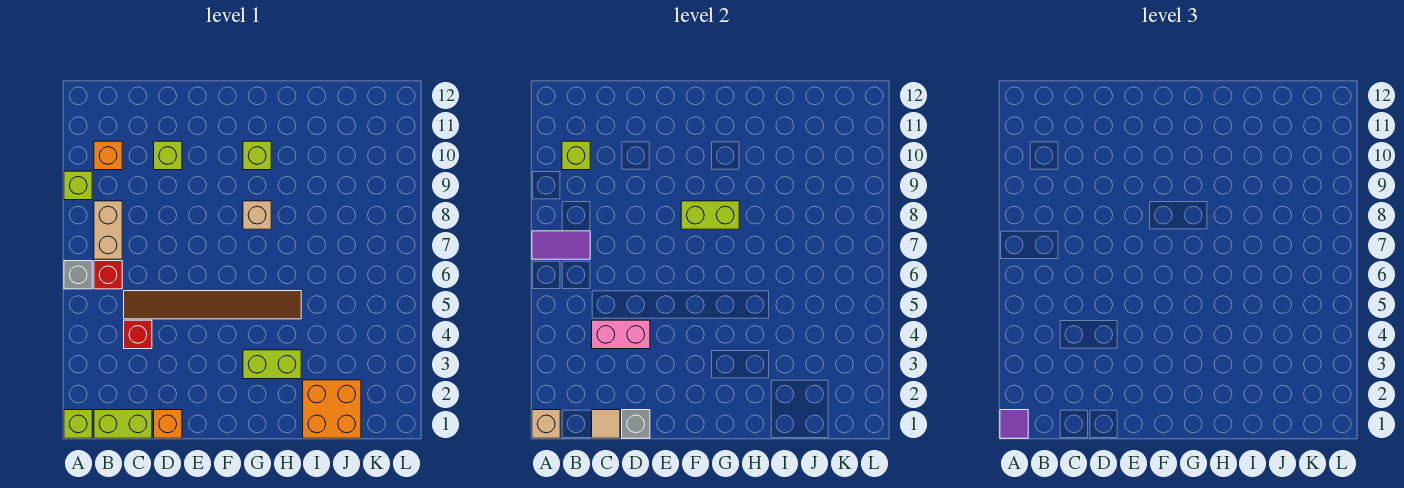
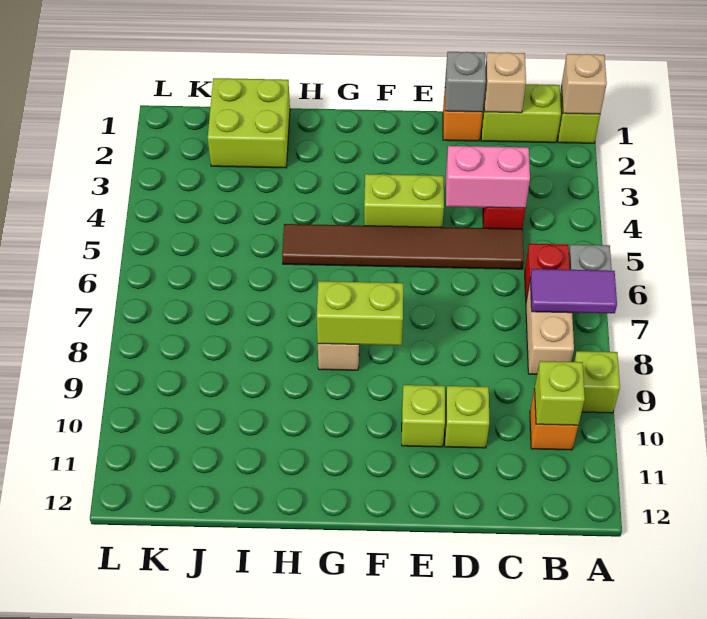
purple tile A1 level 3 -> none
tan tile C1 level 2 -> tan brick C1 level 2
lime brick G3:H3 level 1 -> lime brick E4:F4 level 1
lime brick G10 level 1 -> lime brick E10 level 1
orange brick I1:J2 level 1 -> lime brick I1:J2 level 1

